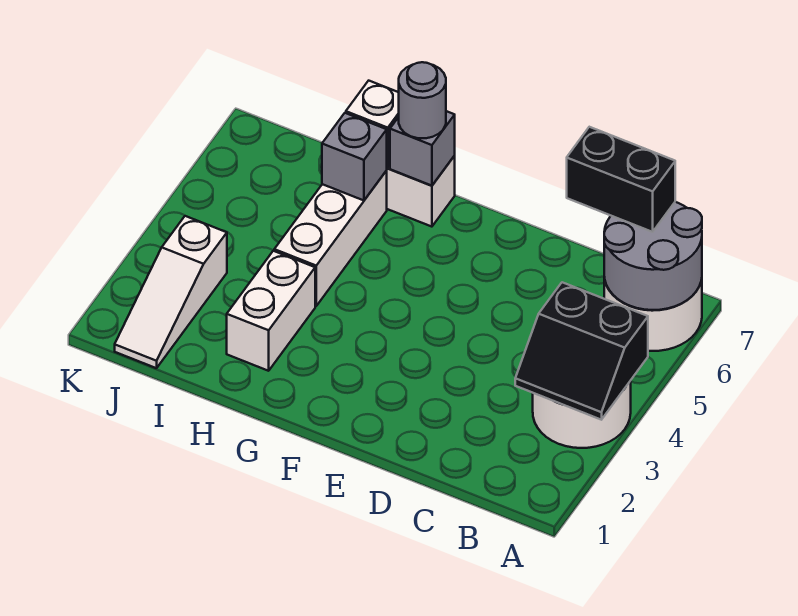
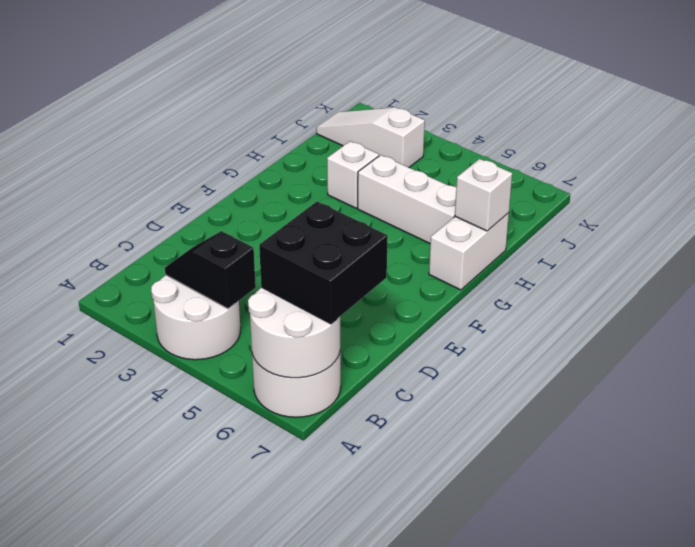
black slope A3:B4 level 2 top 4 -> black slope B3:B4 level 2 top 4
grey round brick A6:B7 level 2 -> white round brick A6:B7 level 2
black brick B7:C7 level 3 -> black brick B6:C7 level 3
grey brick G7 level 2 -> none
grey round brick G7 level 3 -> none
white brick H2:H3 level 1 -> white brick H3 level 1
grey brick H6 level 2 -> none

